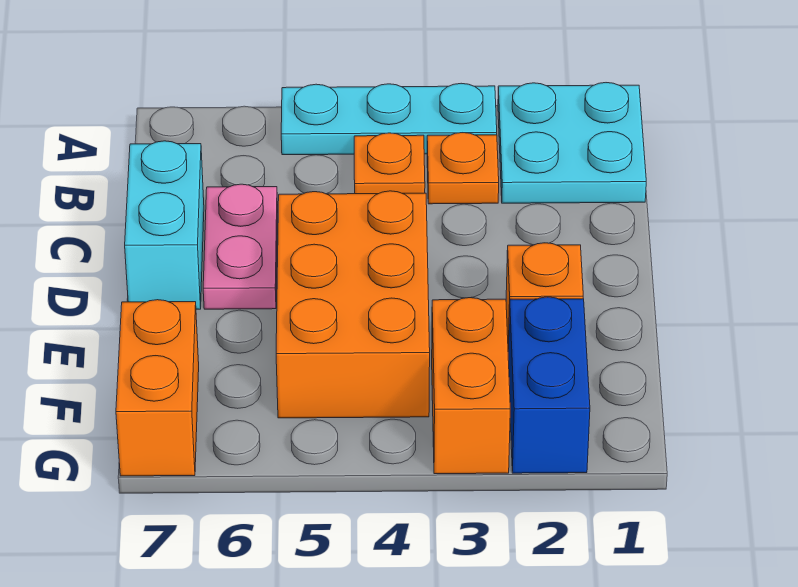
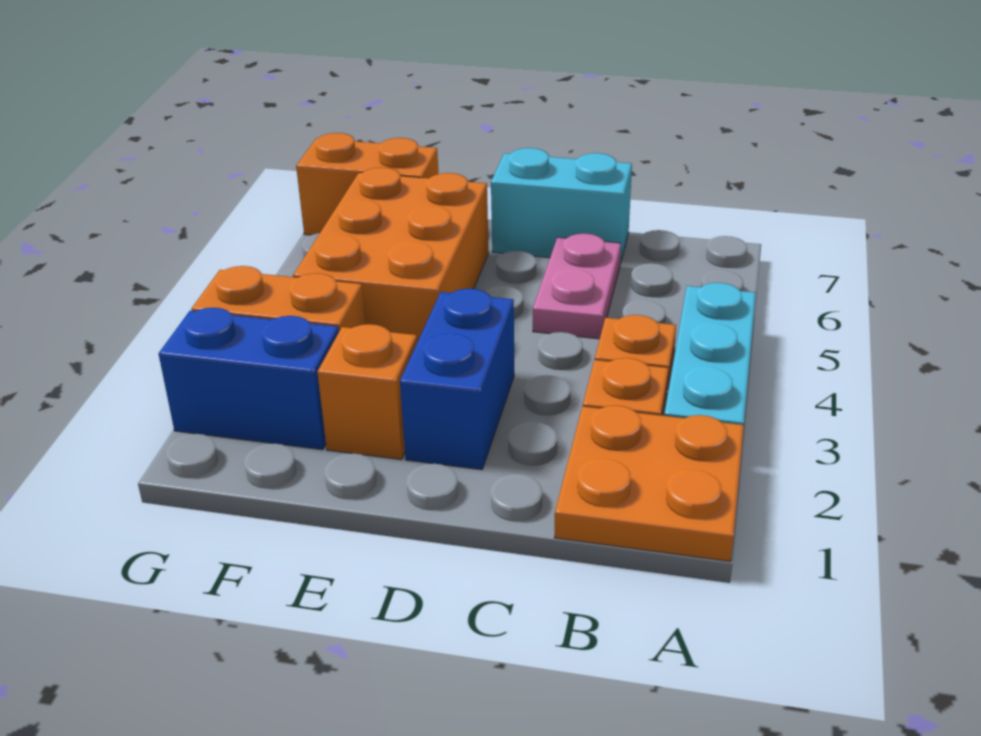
cyan plate A1:B2 level 1 -> orange plate A1:B2 level 1
pink plate C6:D6 level 1 -> pink plate C5:C6 level 1
none -> blue brick D2:D3 level 1
orange brick D4:F5 level 1 -> orange brick E4:F6 level 1

